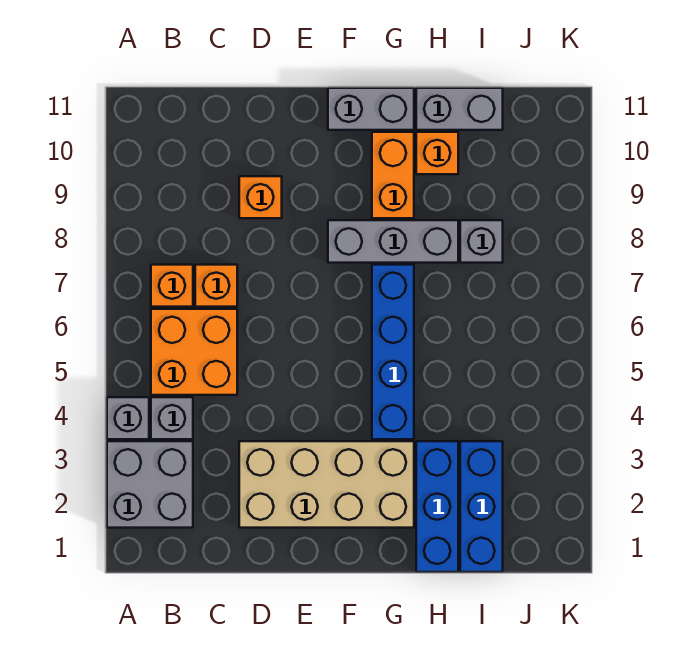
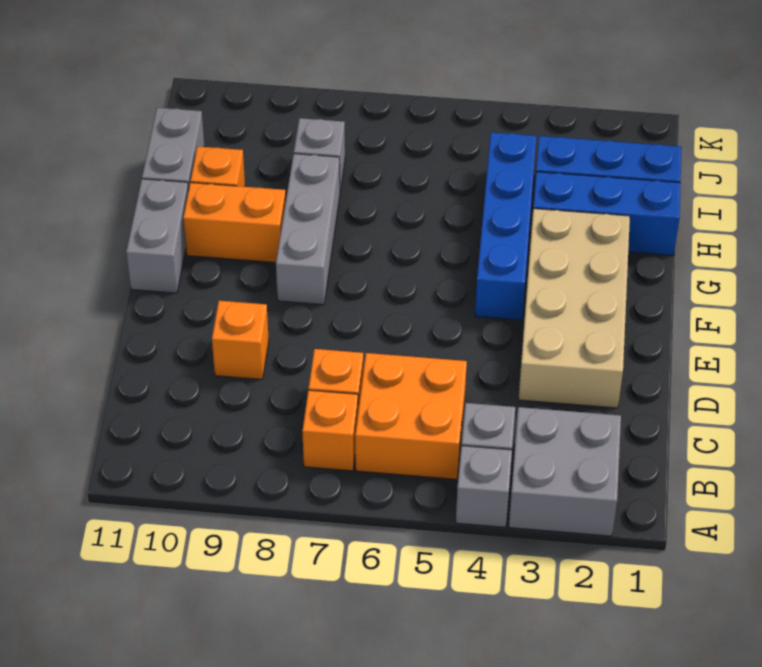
blue brick G4:G7 level 1 -> blue brick F4:I4 level 1

